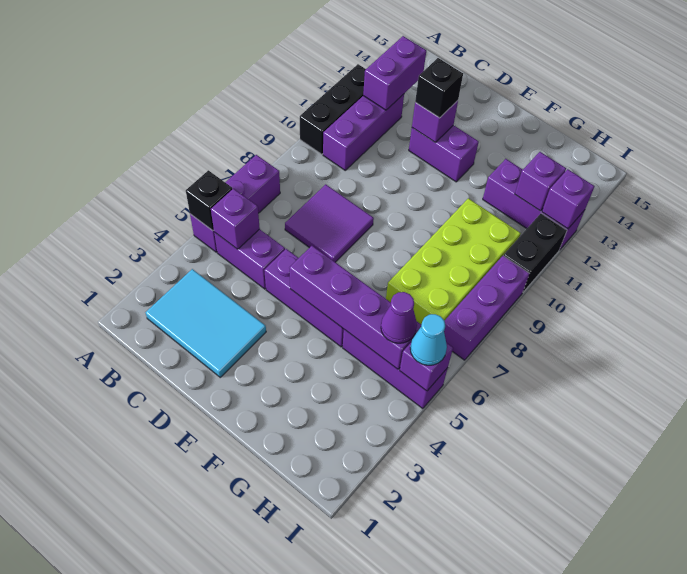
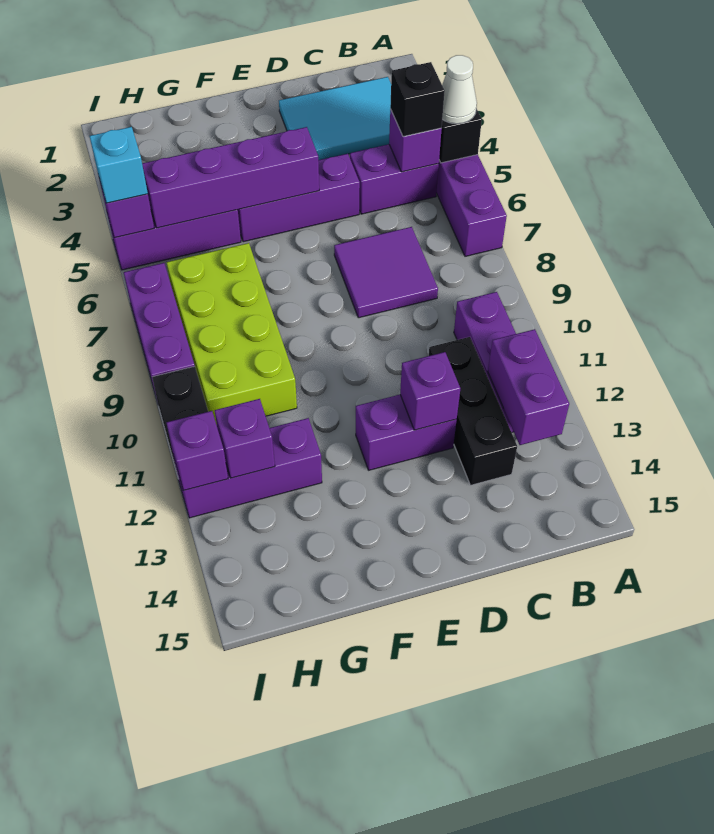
none -> white cone A5 level 3
black brick A10:A12 level 1 -> black brick C11:C13 level 1
black brick D12 level 3 -> black brick B5 level 3
purple cone H5 level 3 -> none
cyan cone I5 level 3 -> cyan brick I5 level 3

